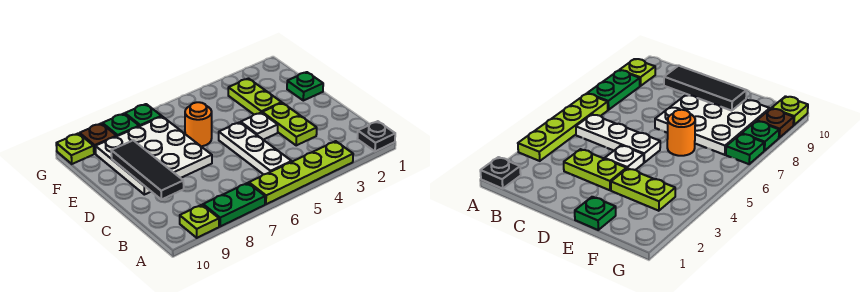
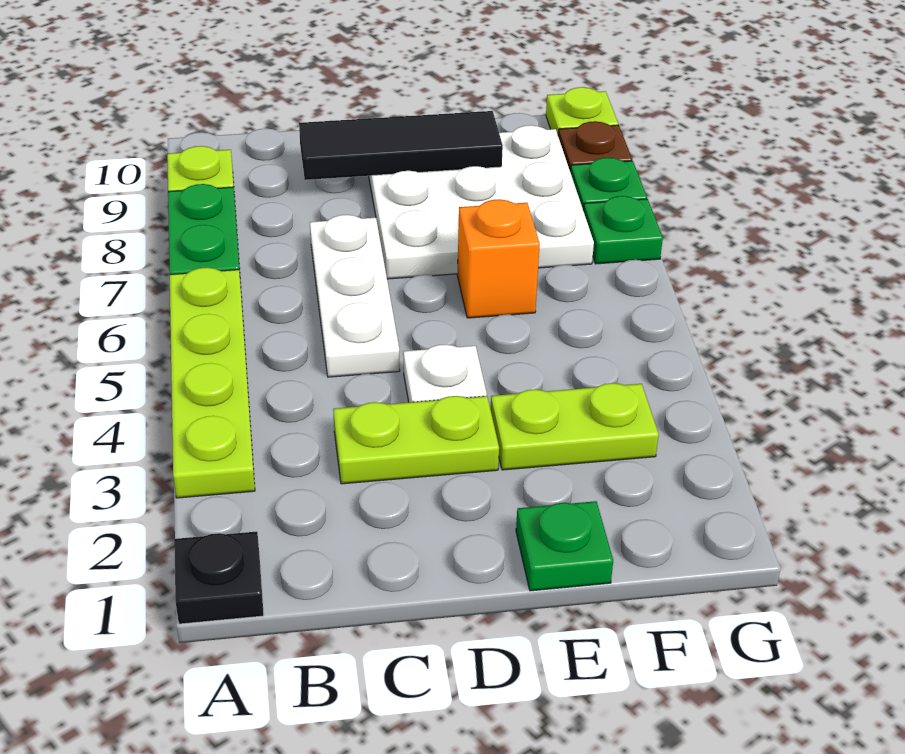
white plate B5:D5 level 1 -> white plate C5:C7 level 1
orange round brick E6 level 1 -> orange brick E6 level 1

